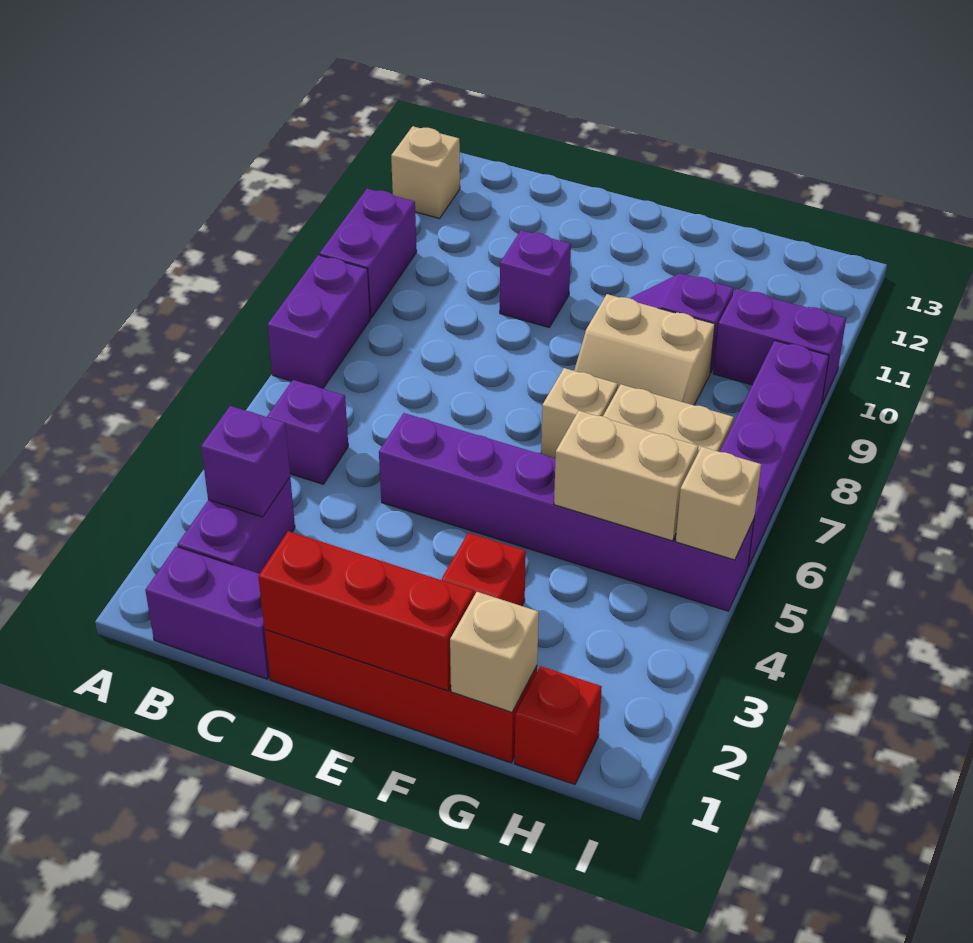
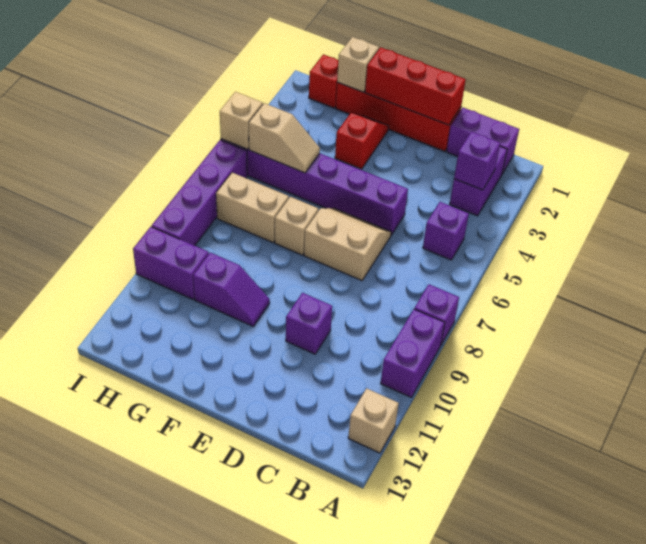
purple brick A7:A8 level 1 -> purple brick A8 level 1
tan slope F8:G9 level 1 top 9 -> tan slope D6:E7 level 1 top 7
tan brick G5:H5 level 2 -> tan slope G5:H5 level 2 top H

